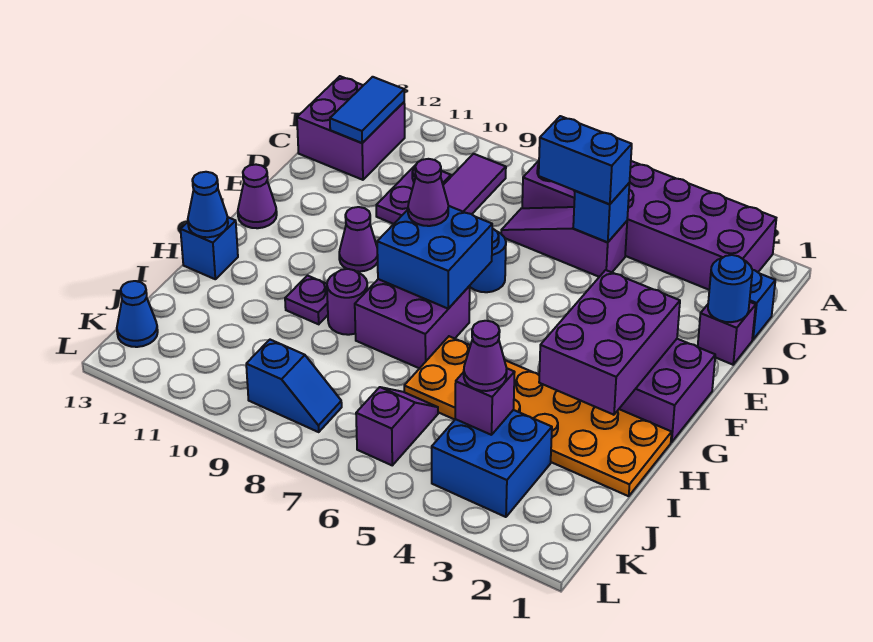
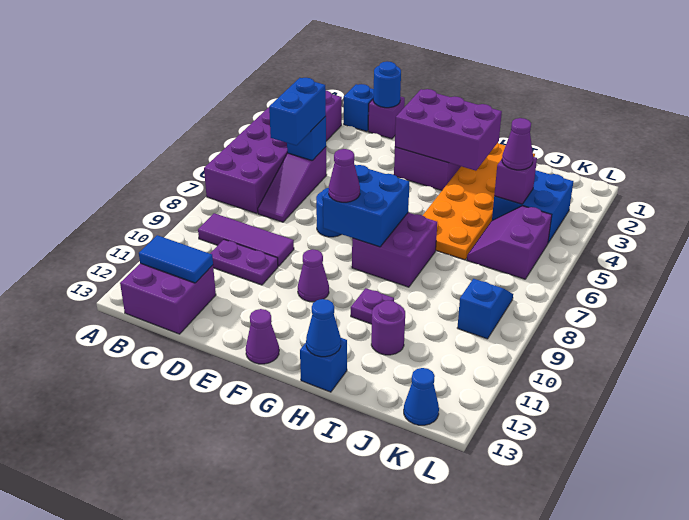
purple round brick H9 level 1 -> purple round brick I11 level 1
purple slope J6:K6 level 1 top K -> purple slope J5:K6 level 1 top K

